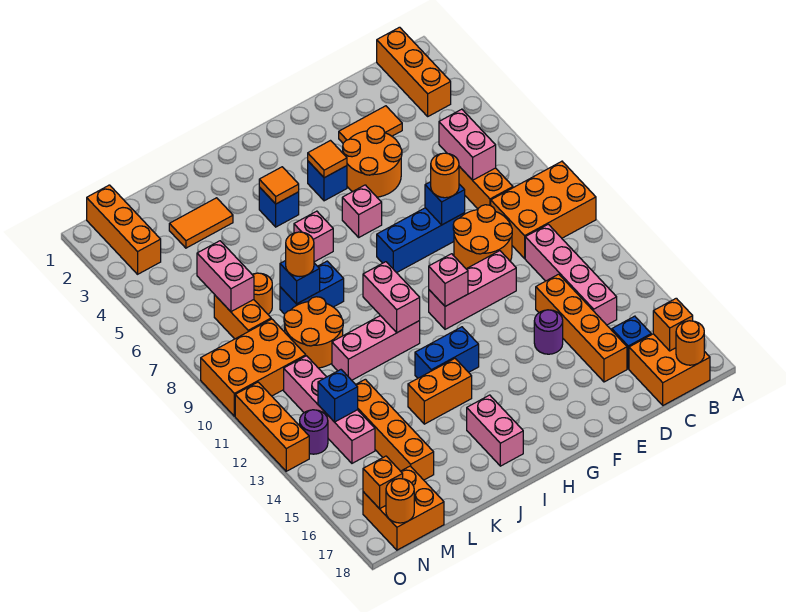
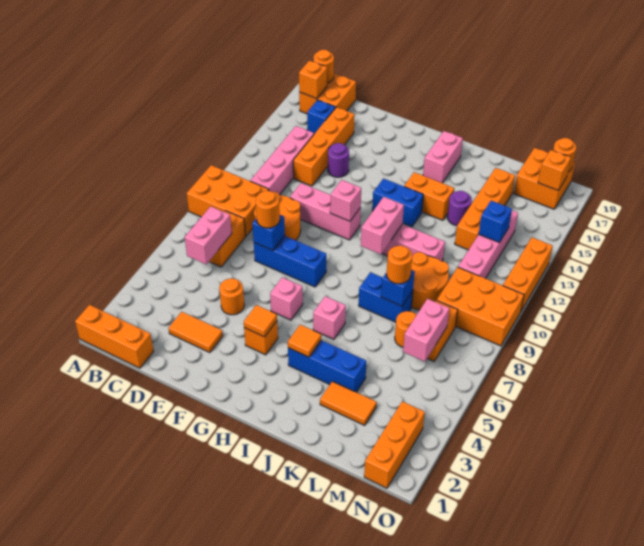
orange brick B1:B3 level 1 -> orange brick A1:C1 level 1
orange round brick E4:F5 level 1 -> orange round brick E5 level 1
blue brick G4 level 1 -> orange brick G4 level 1
blue brick I4 level 1 -> blue brick I4:K4 level 1
purple round brick N13 level 1 -> purple round brick K14 level 1

